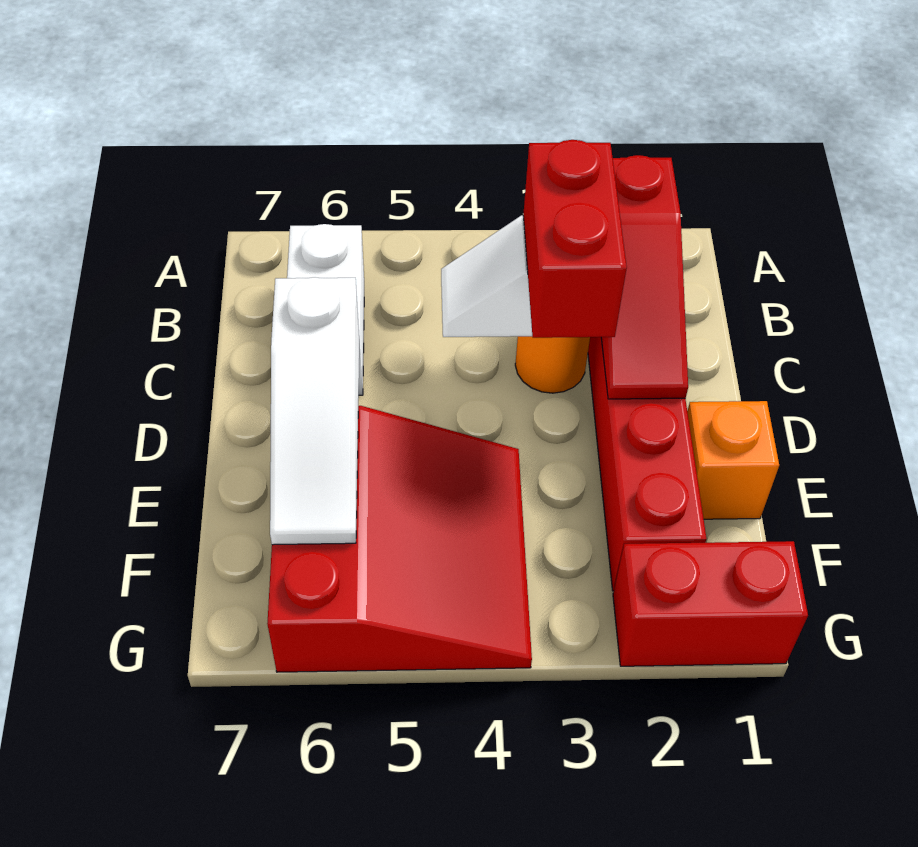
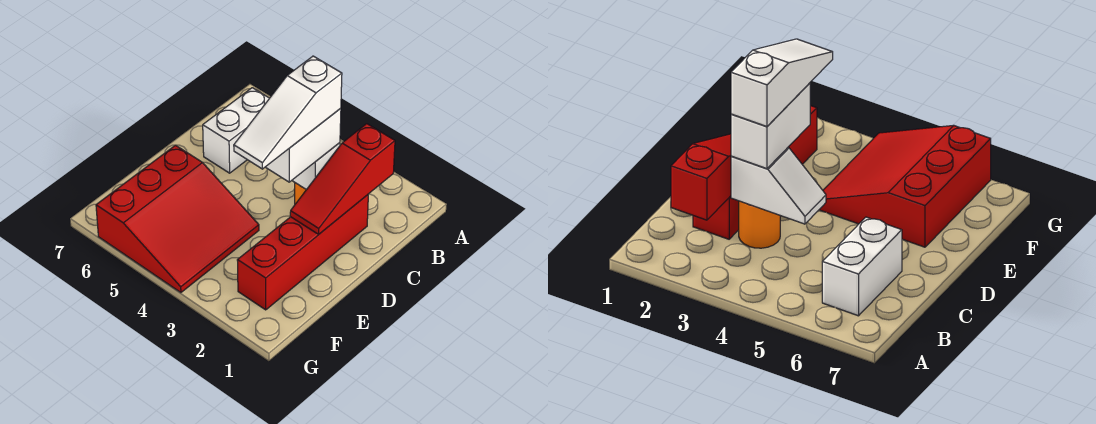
red brick C3:D3 level 3 -> white brick C3:D3 level 3
white slope D6:F6 level 2 top D -> white slope C3:E3 level 4 top C
orange brick E1 level 1 -> none
red brick G1:G2 level 1 -> none

